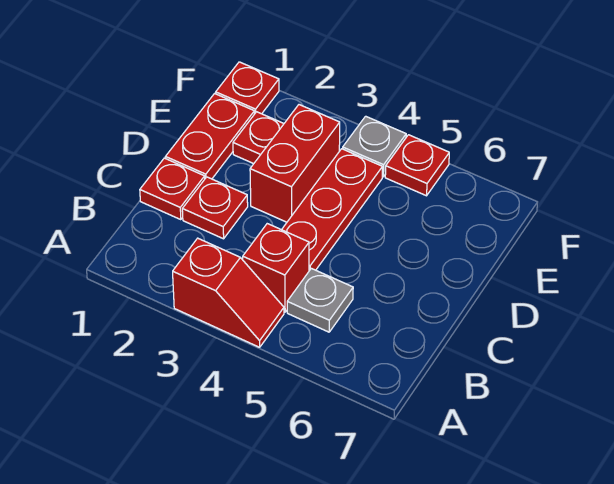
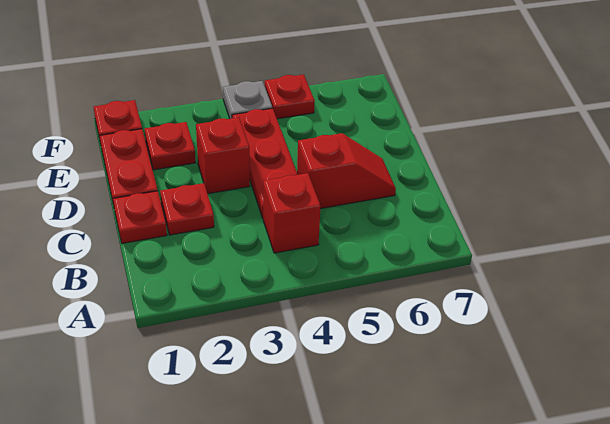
red slope A3:A4 level 1 top 3 -> red slope C5:C6 level 1 top 5
grey plate B5 level 1 -> none
red brick D3:E3 level 1 -> red brick D3 level 1

